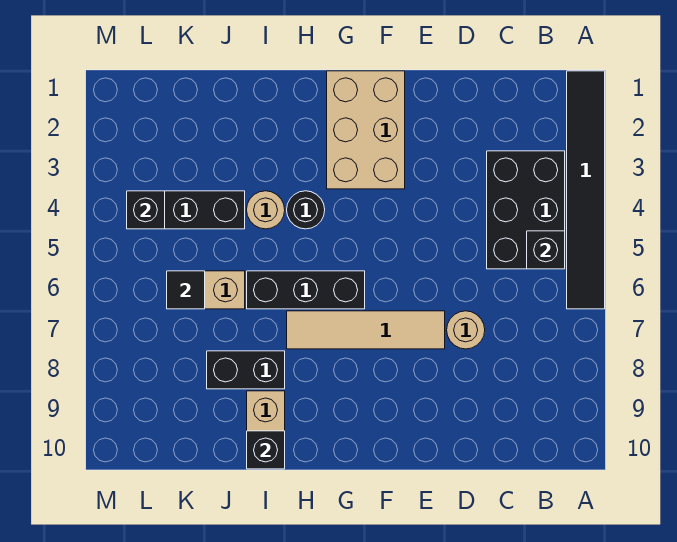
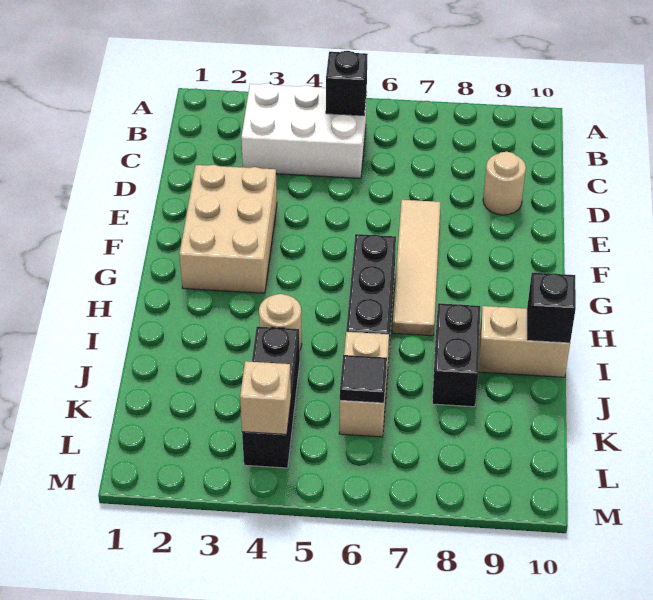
black tile A1:A6 level 1 -> none
black brick B3:C5 level 1 -> white brick B3:C5 level 1
tan round brick D7 level 1 -> tan round brick D9 level 1
tan brick F1:G3 level 1 -> tan brick E2:G3 level 1
black round brick H4 level 1 -> none
black brick L4 level 2 -> tan brick L4 level 2

